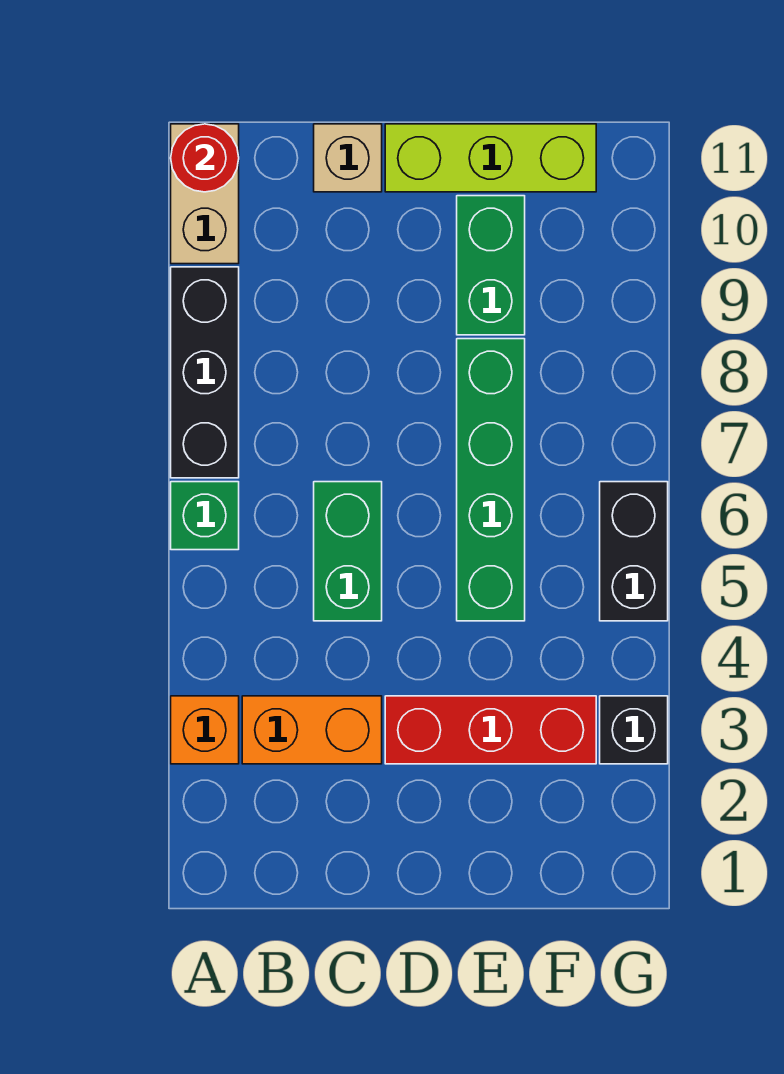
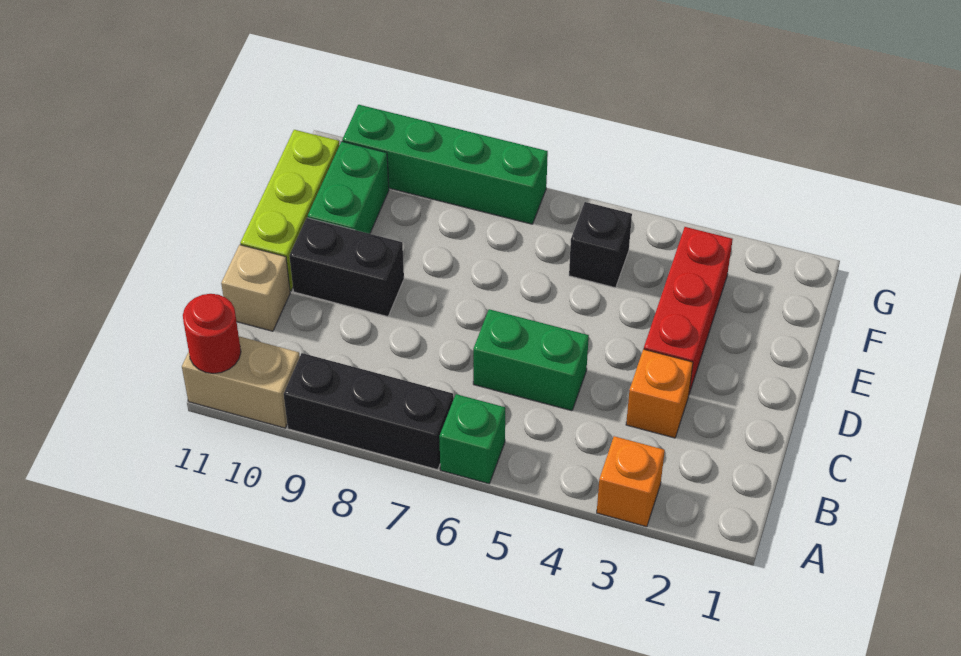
orange brick B3:C3 level 1 -> orange brick C3 level 1
green brick E5:E8 level 1 -> green brick G7:G10 level 1
green brick E9:E10 level 1 -> green brick E10:F10 level 1
black brick G3 level 1 -> black brick F5 level 1
black brick G5:G6 level 1 -> black brick D9:D10 level 1

